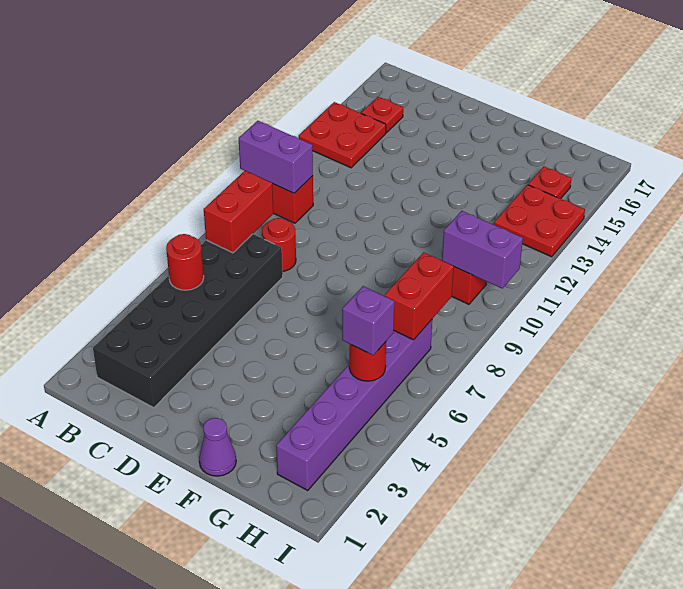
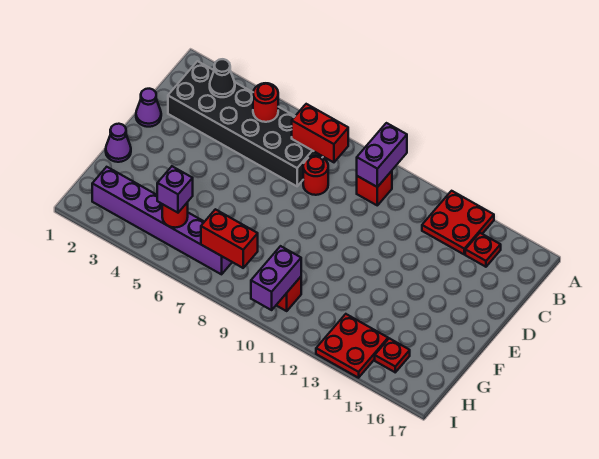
none -> black cone B3 level 2
none -> purple cone D1 level 1

